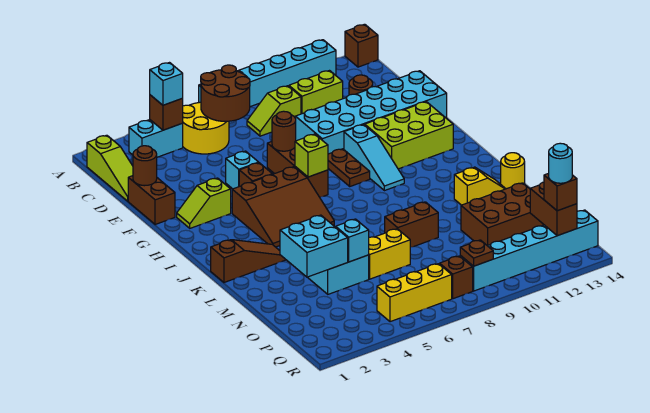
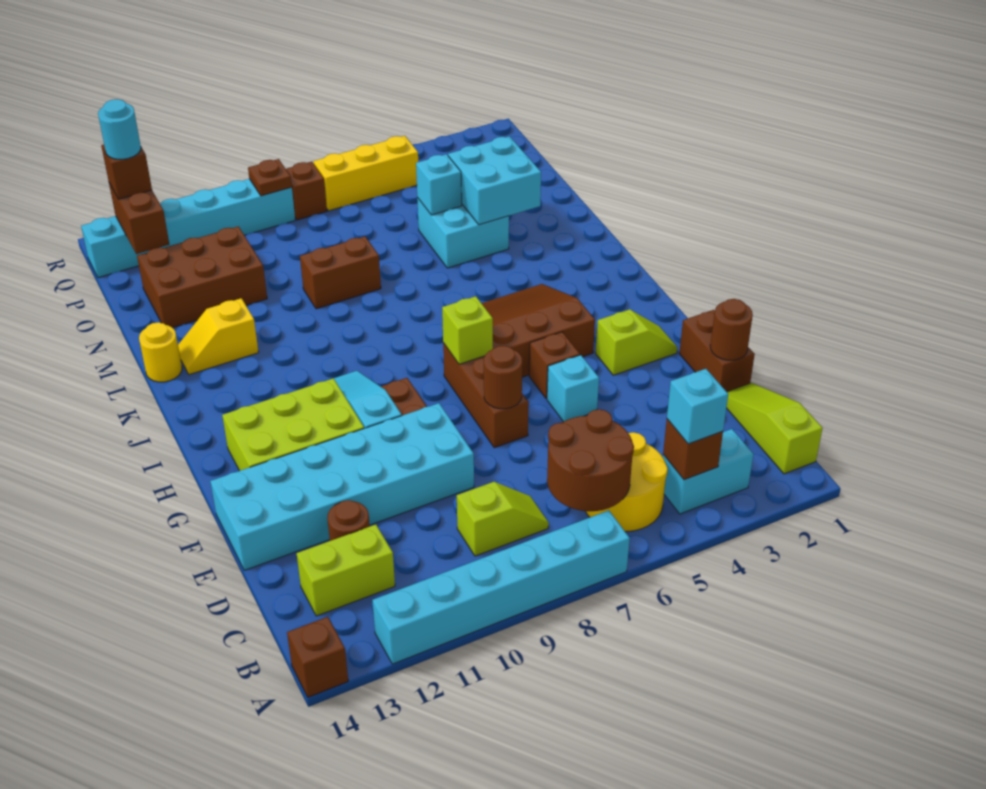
lime brick C10:C11 level 1 -> lime brick C12:C13 level 1
brown slope K1:K3 level 1 top 1 -> none
yellow brick N6:N7 level 1 -> none

